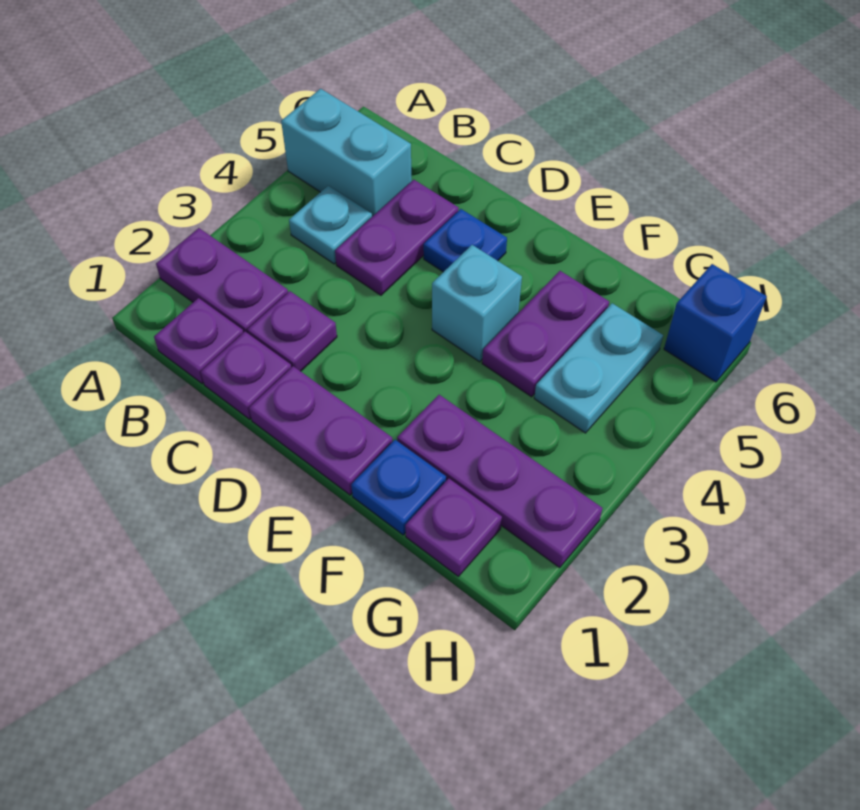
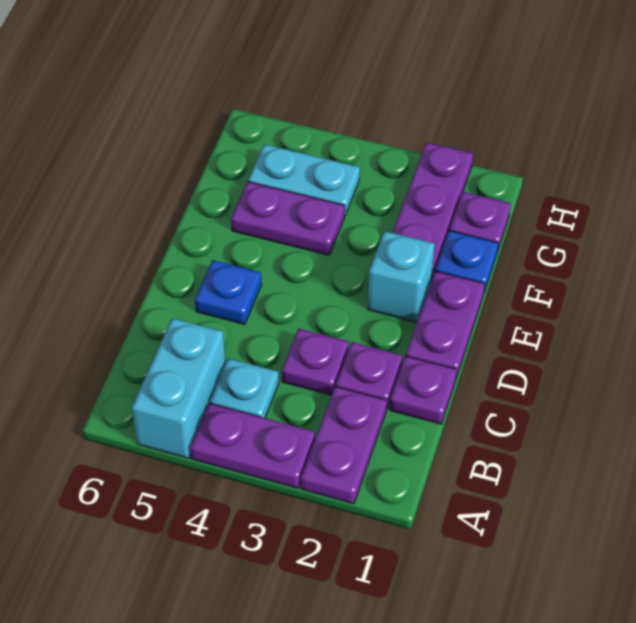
purple plate B1 level 1 -> purple plate C3 level 1
purple plate C4:C5 level 1 -> purple plate A3:A4 level 1
cyan brick E4 level 1 -> cyan brick E2 level 1
blue brick H6 level 1 -> none

